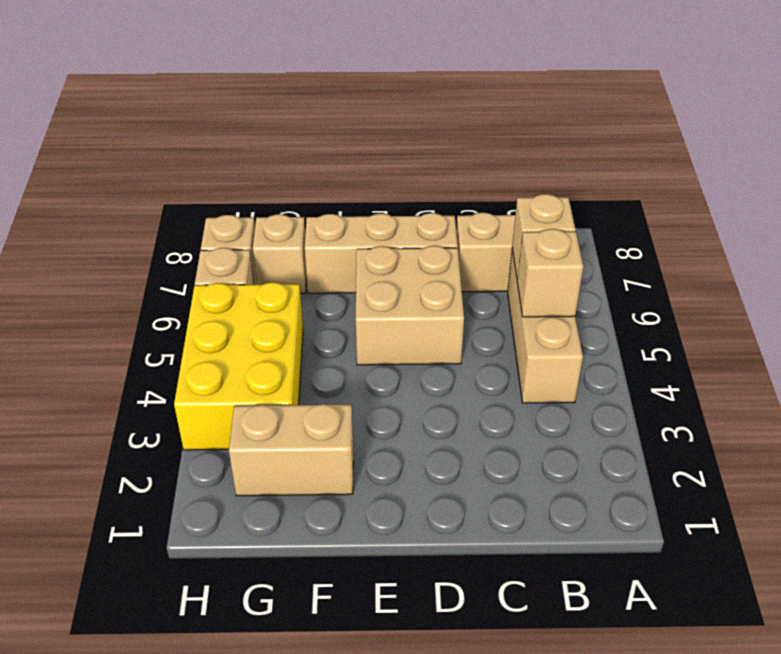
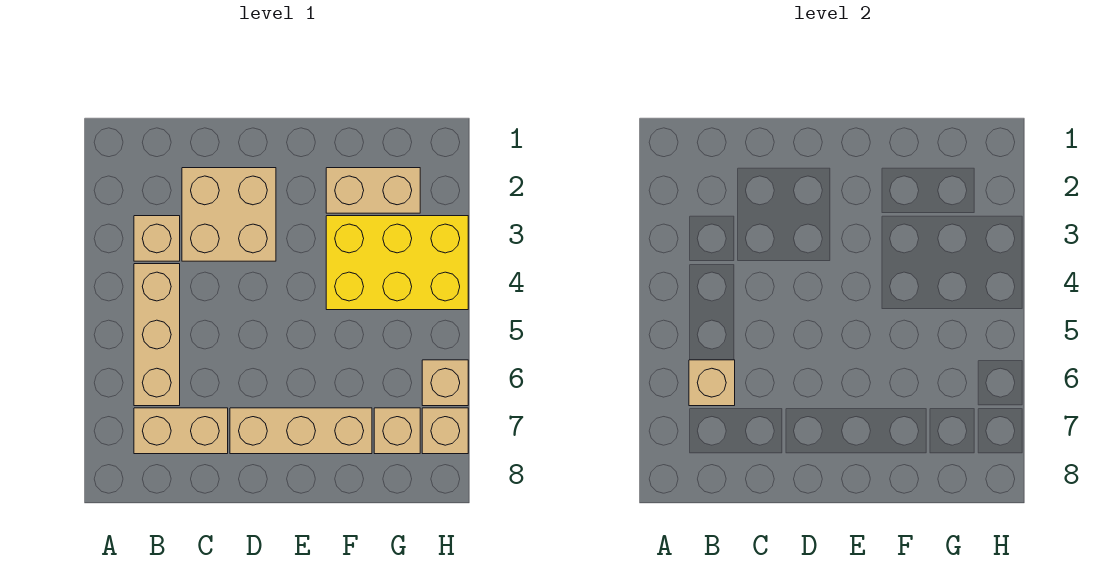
tan brick B5 level 2 -> tan brick B3 level 1
tan brick D5:E6 level 1 -> tan brick C2:D3 level 1
yellow brick G3:H5 level 1 -> yellow brick F3:H4 level 1

